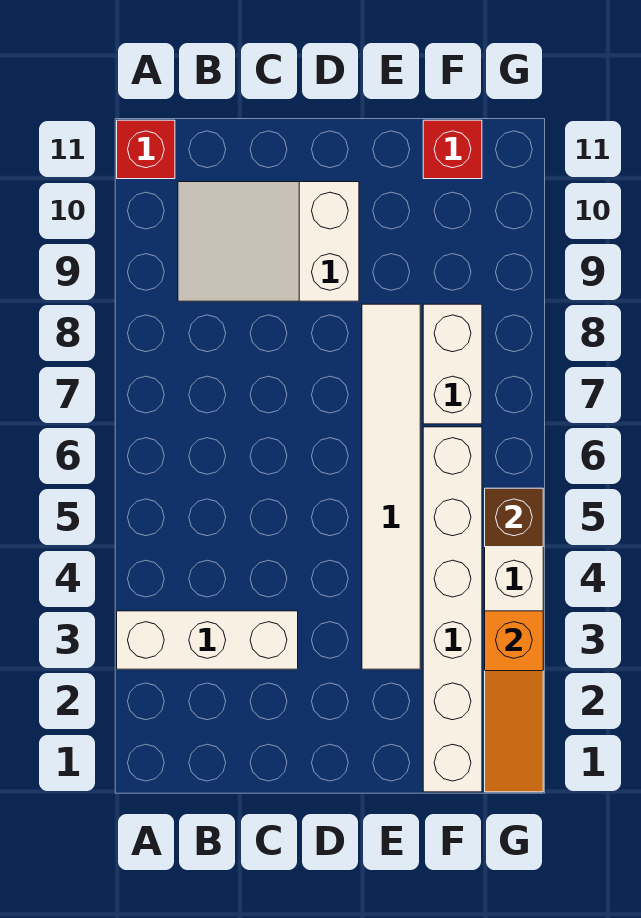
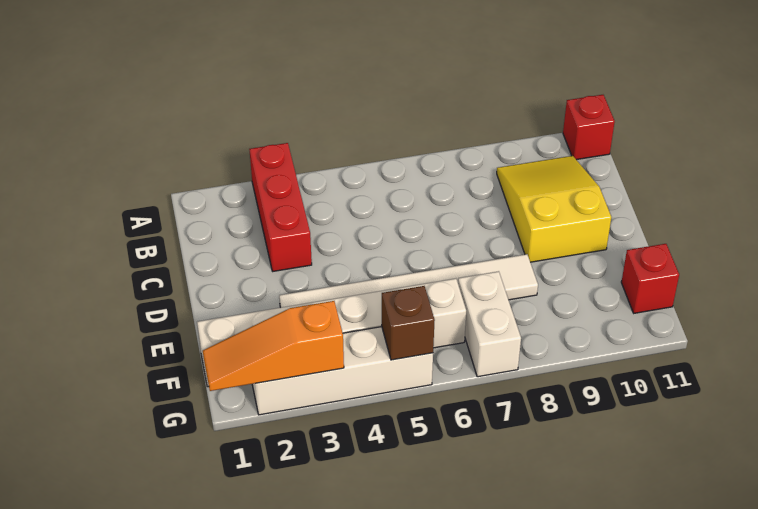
white brick A3:C3 level 1 -> red brick A3:C3 level 1
white slope B9:D10 level 1 top D -> yellow slope B9:D10 level 1 top D
white brick F7:F8 level 1 -> white brick F7:G7 level 1

